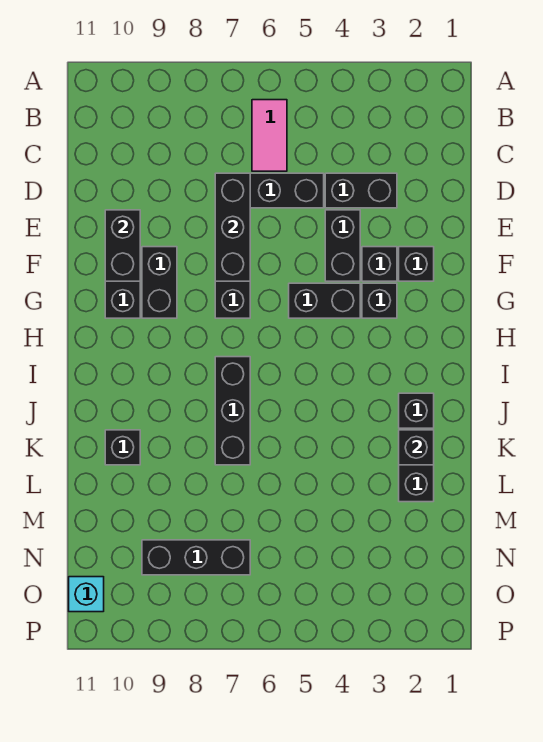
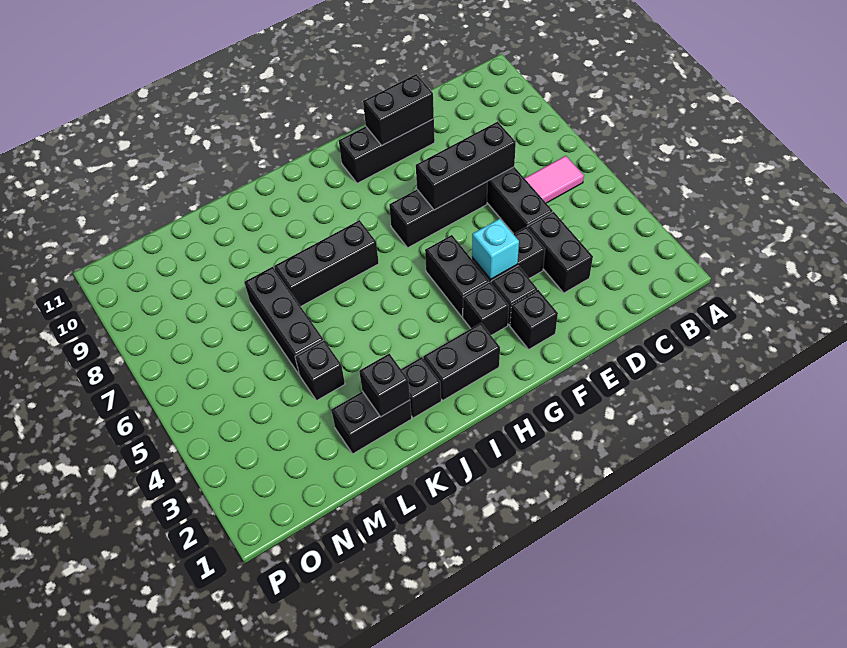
black brick F9:G9 level 1 -> black brick H2:I2 level 1
black brick K10 level 1 -> black brick L4 level 1
black brick N7:N9 level 1 -> black brick L5:L7 level 1
cyan brick O11 level 1 -> cyan brick F4 level 2

